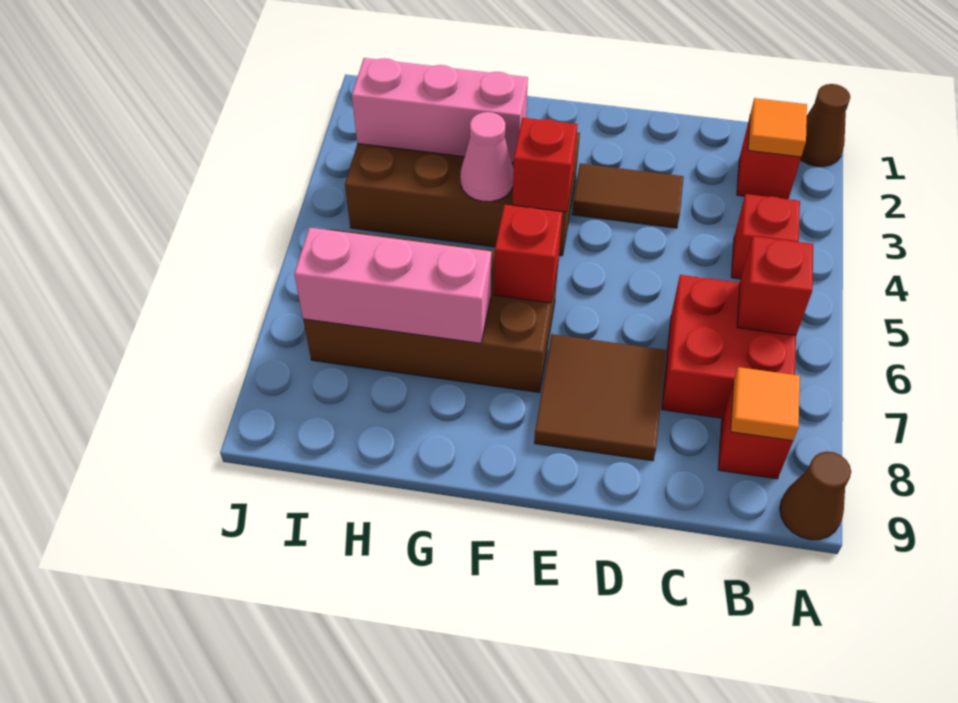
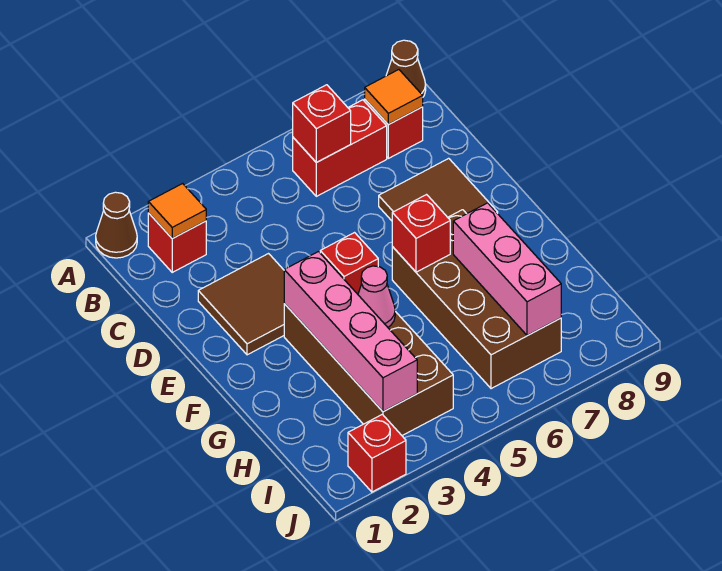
red brick B4 level 1 -> red brick J2 level 1
red brick B6:C7 level 1 -> red brick B6:B7 level 1
brown tile D3:E3 level 1 -> brown tile D2:E3 level 1
pink brick G3:I3 level 2 -> pink brick F3:I3 level 2

